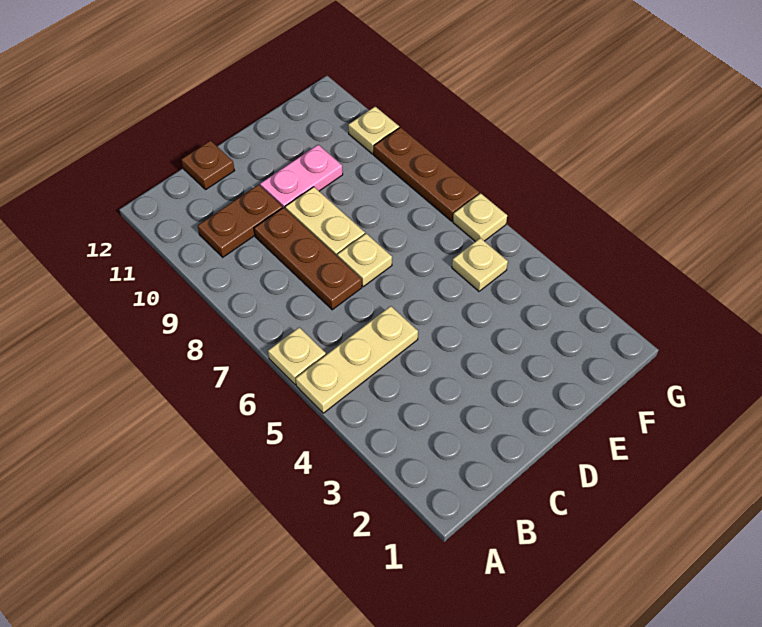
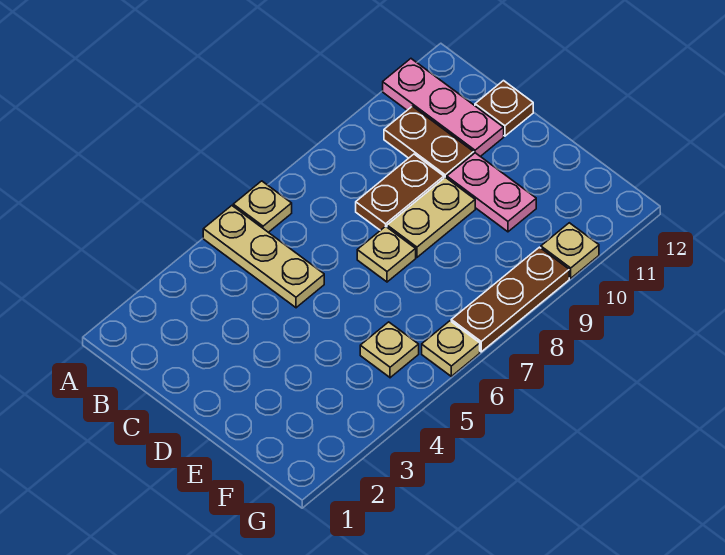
none -> pink plate A11:C11 level 1
brown plate C7:C9 level 1 -> brown plate C8:C9 level 1

